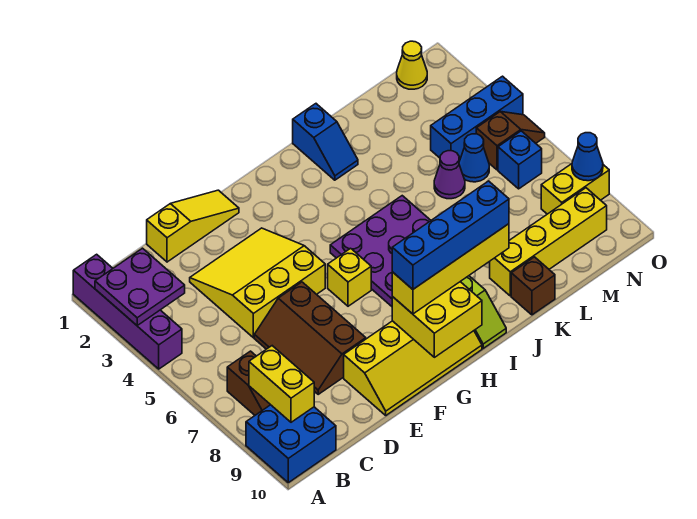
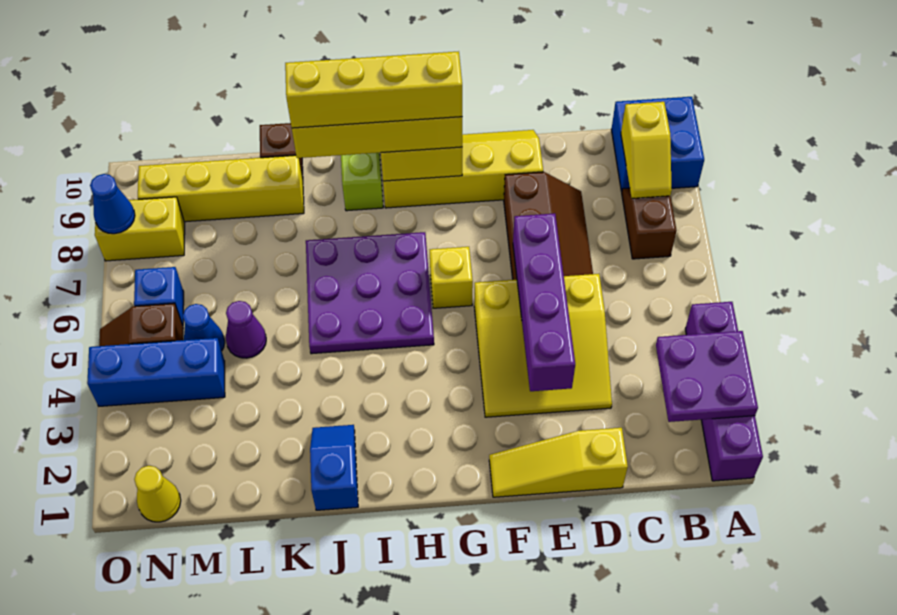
yellow brick B8:B9 level 2 -> yellow slope B8:B9 level 2 top 9
none -> purple brick E3:E6 level 2
blue brick G9:J9 level 4 -> yellow brick G9:J9 level 4

